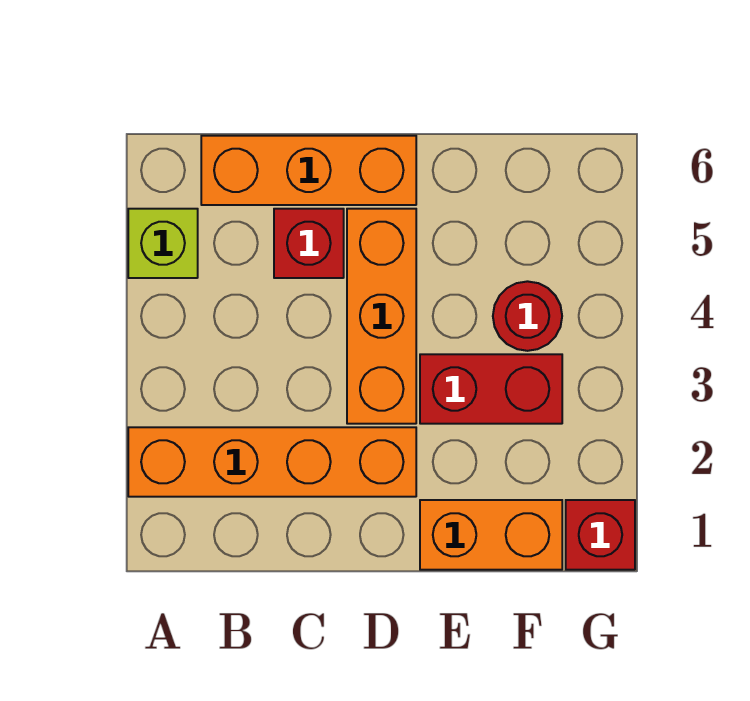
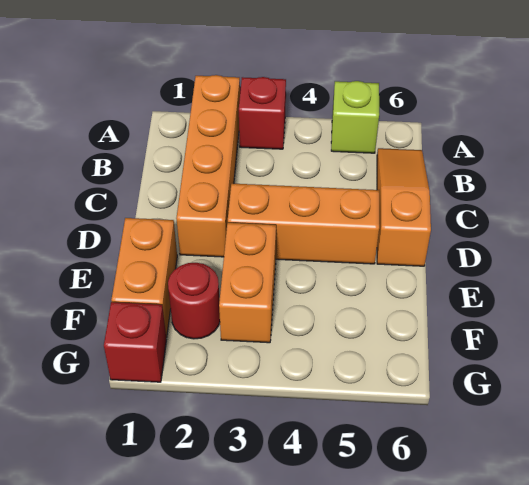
orange brick B6:D6 level 1 -> orange slope B6:D6 level 1 top D
red brick C5 level 1 -> red brick A3 level 1
red brick E3:F3 level 1 -> orange brick E3:F3 level 1
red round brick F4 level 1 -> red round brick F2 level 1

